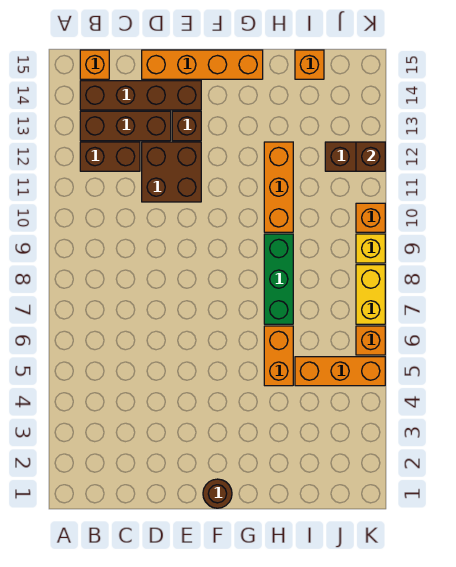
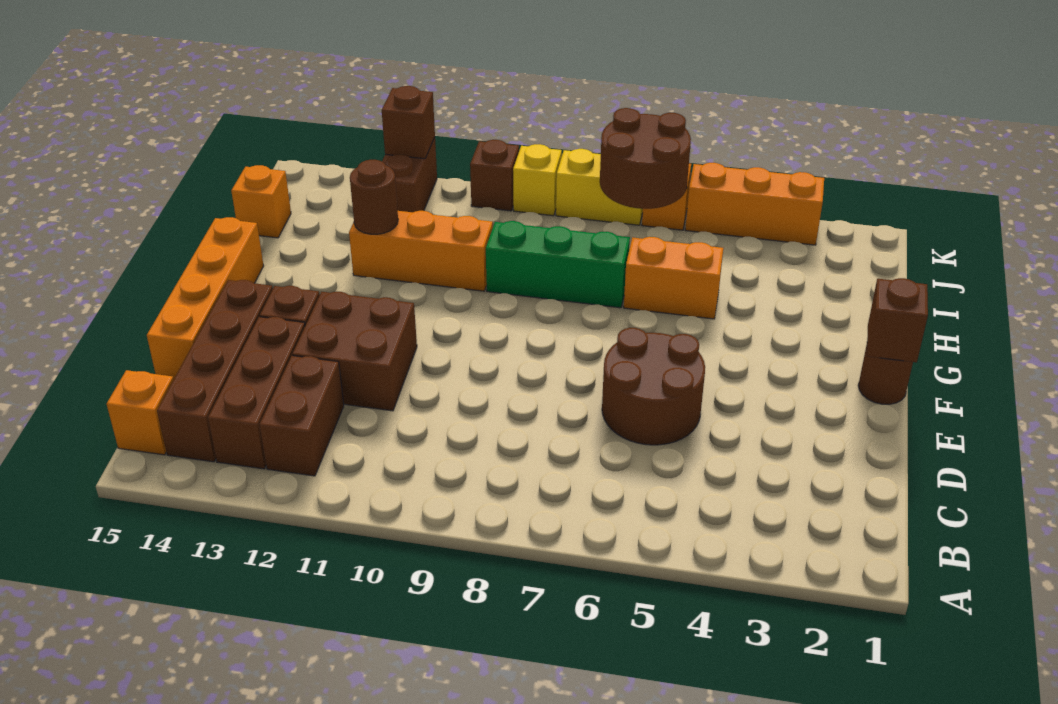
none -> brown round brick D5:E6 level 1
none -> brown brick F1 level 2
none -> brown round brick H12 level 2
orange brick I5:K5 level 1 -> orange brick K3:K5 level 1
none -> brown round brick J6:K7 level 2
orange brick K10 level 1 -> brown brick K10 level 1

